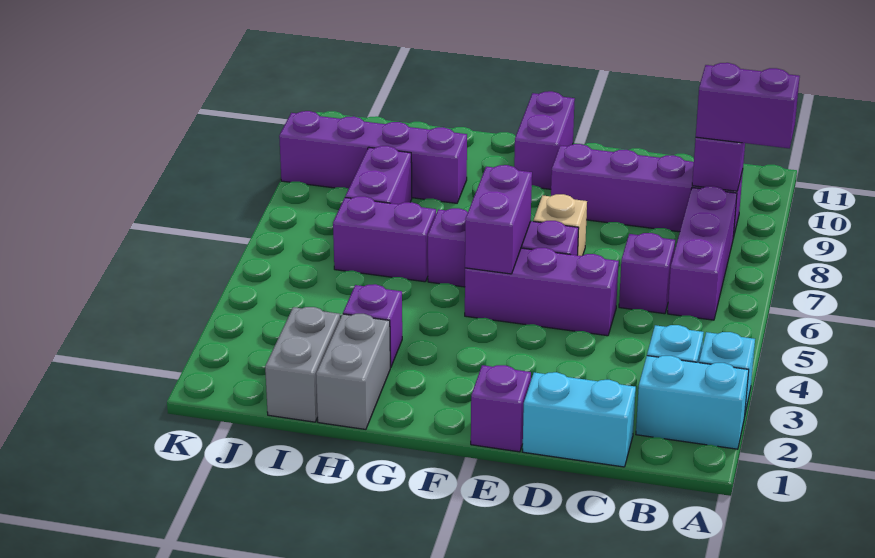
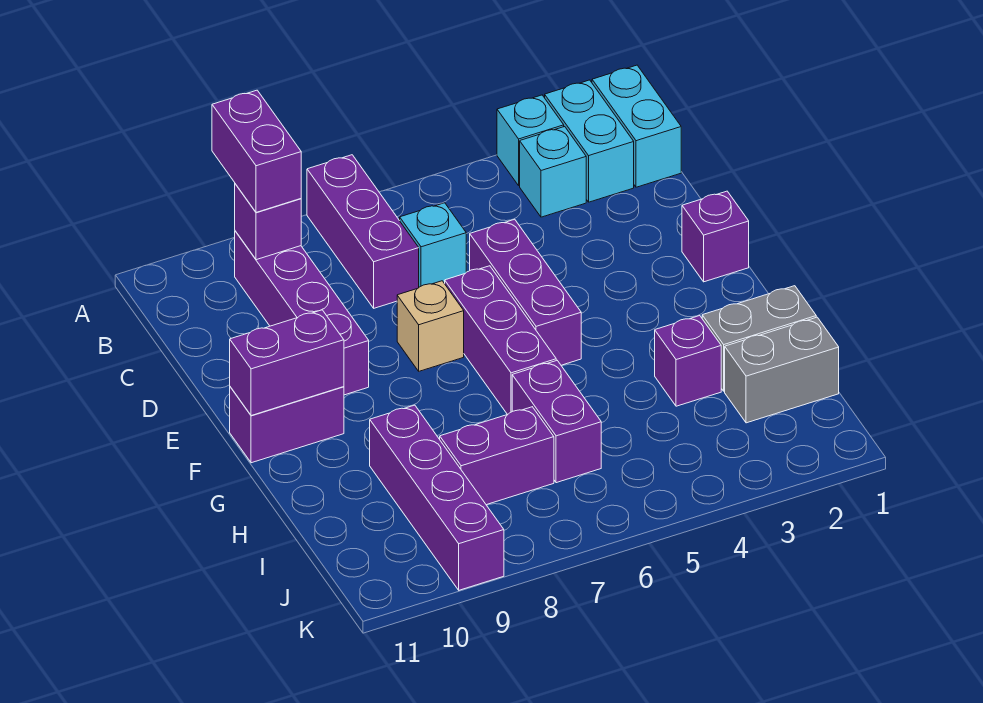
purple brick B6:B8 level 1 -> purple brick A7:C7 level 1
cyan brick C1:D1 level 1 -> cyan brick A1:B1 level 1
purple brick C6 level 1 -> cyan brick C6 level 1
purple brick F5:F6 level 2 -> purple brick F10:F11 level 2

